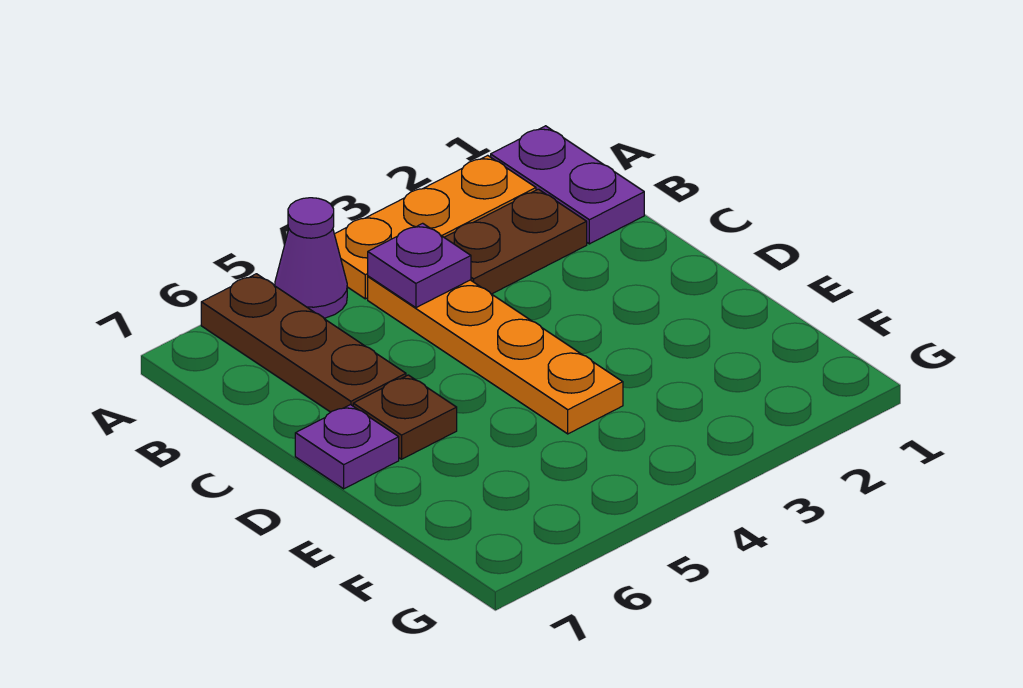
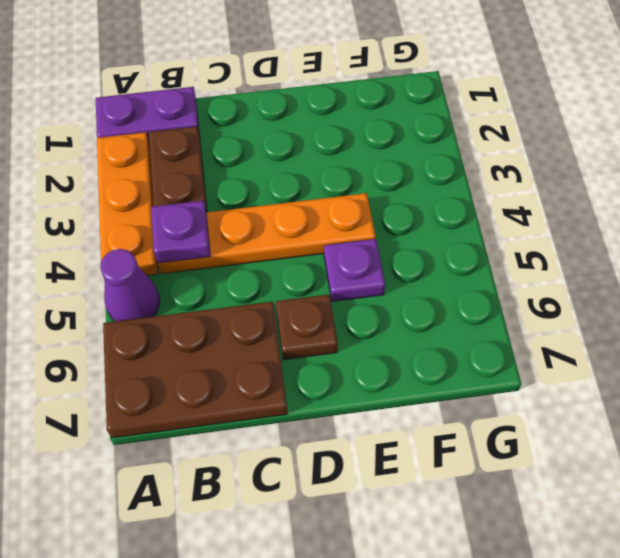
brown plate A6:C6 level 1 -> brown plate A6:C7 level 1
purple plate D7 level 1 -> purple plate E5 level 1

